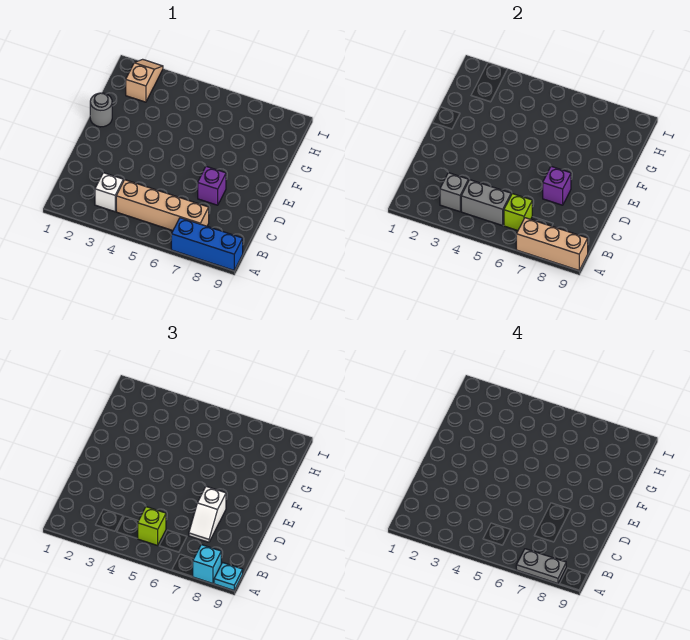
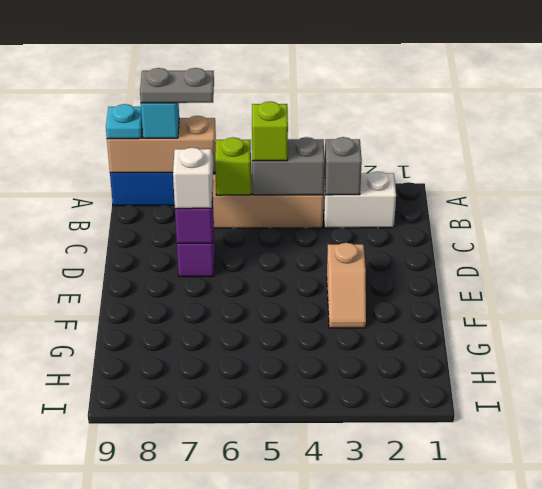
white brick B3 level 1 -> white brick B2:B3 level 1
grey round brick F1 level 1 -> none
tan slope H2:I2 level 1 top H -> tan slope E3:F3 level 1 top E

